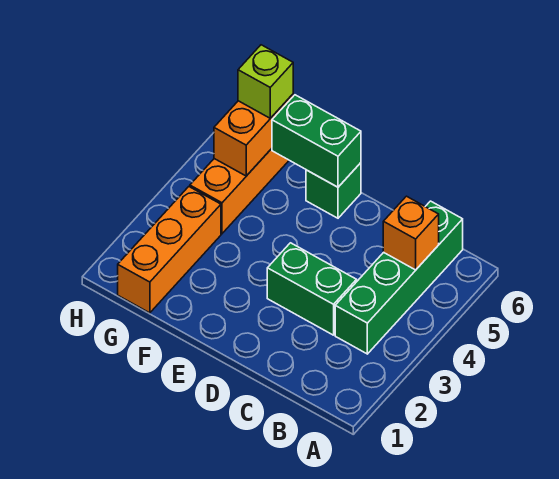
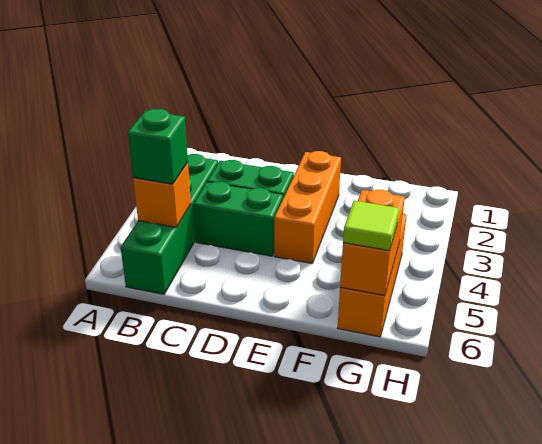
green brick E6 level 1 -> green brick B5 level 3
green brick E6:F6 level 2 -> green brick C4:D4 level 1
orange brick G1:G3 level 1 -> orange brick E2:E4 level 1
lime brick G6 level 3 -> lime tile G6 level 3

